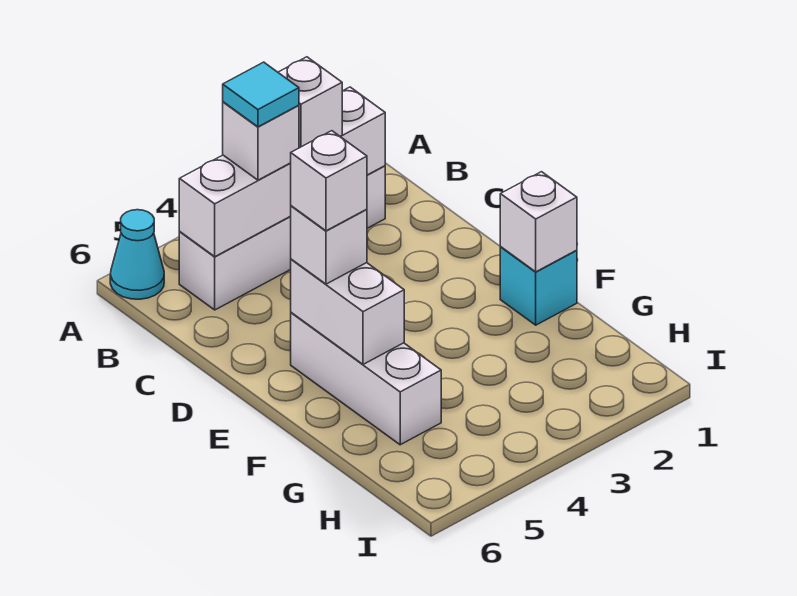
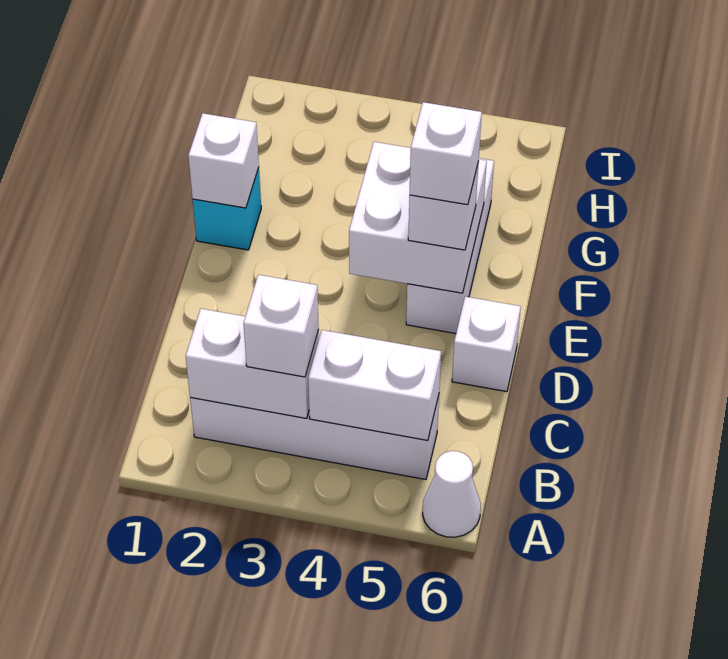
cyan cone A6 level 1 -> white cone A6 level 1
white brick B4 level 3 -> white brick D6 level 1
cyan tile B4 level 4 -> none
white brick E5:F5 level 2 -> white brick E4:F5 level 2

